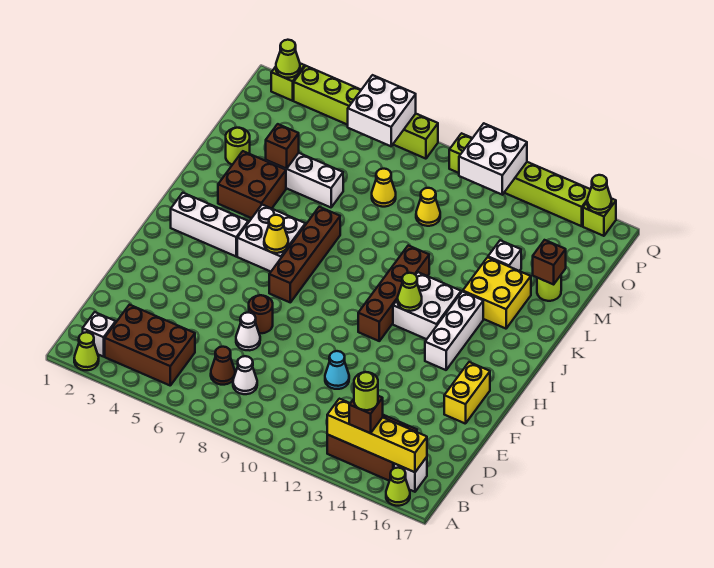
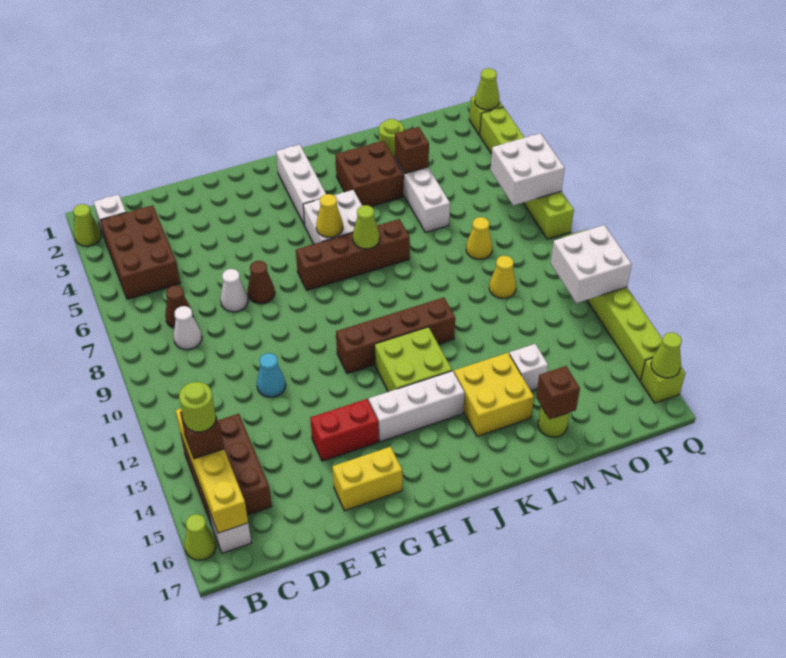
brown round brick F7 level 1 -> brown cone F7 level 1
none -> red brick F14:G14 level 1
white brick I12:J13 level 1 -> lime brick I12:J13 level 1
lime cone I12 level 2 -> lime cone J7 level 2

